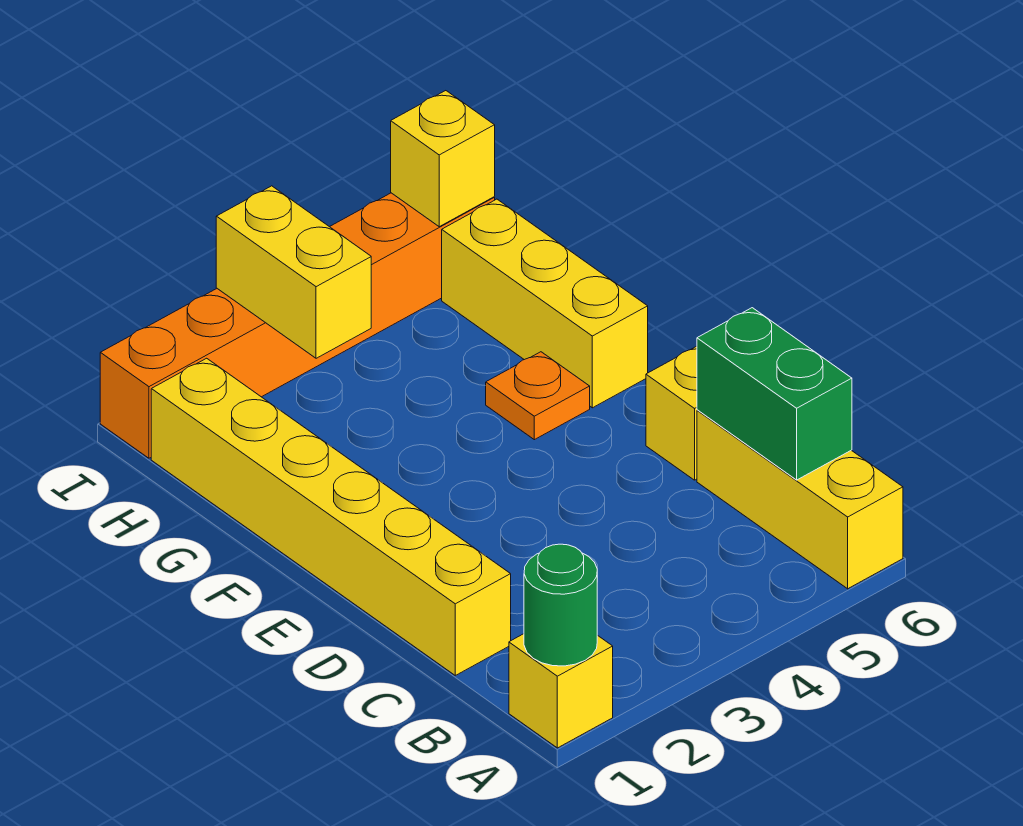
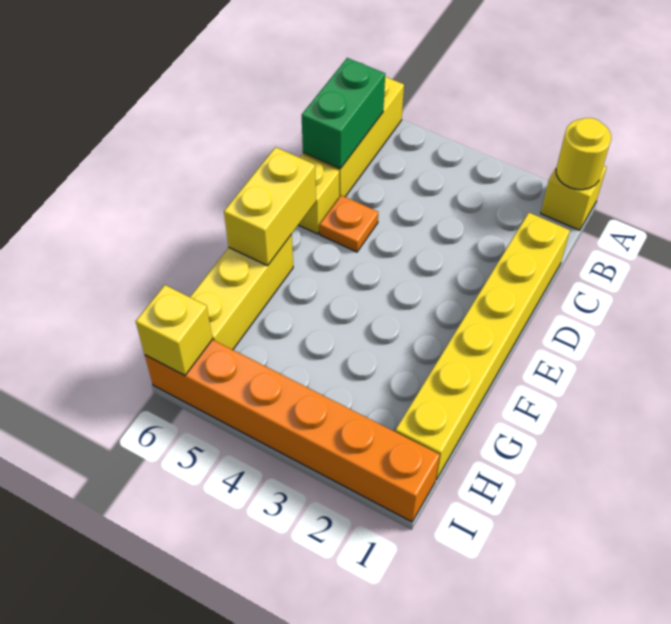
green round brick A1 level 2 -> yellow round brick A1 level 2
orange plate F5 level 1 -> orange plate D5 level 1
yellow brick H3:I3 level 2 -> yellow brick E6:F6 level 2

